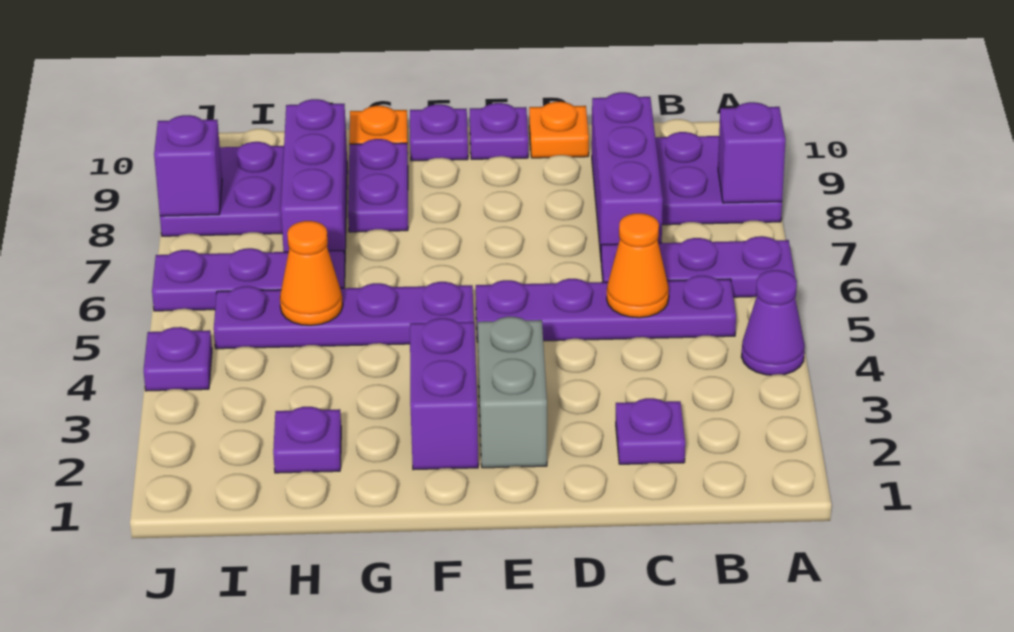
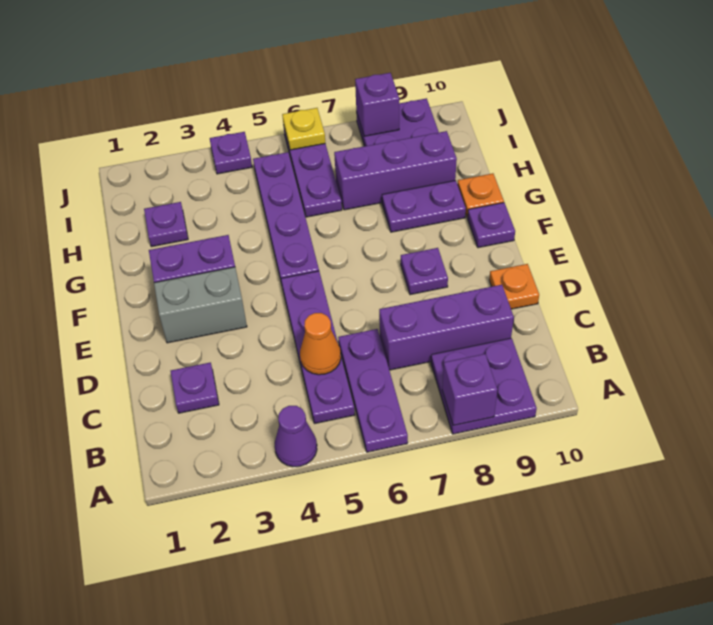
purple plate E10 level 1 -> purple plate E8 level 1
orange cone H5 level 2 -> none
none -> yellow plate J6 level 2

